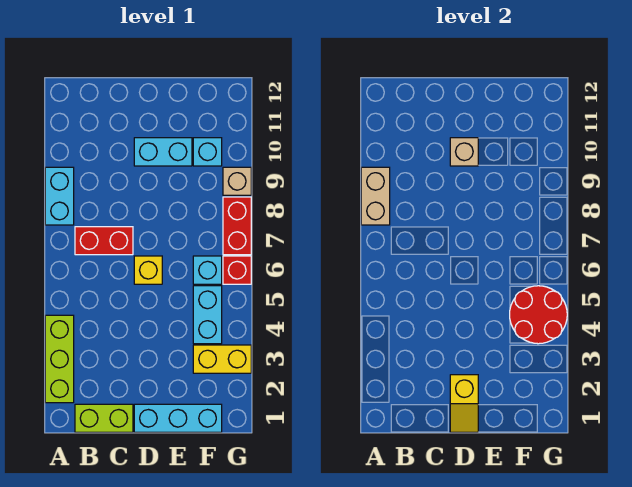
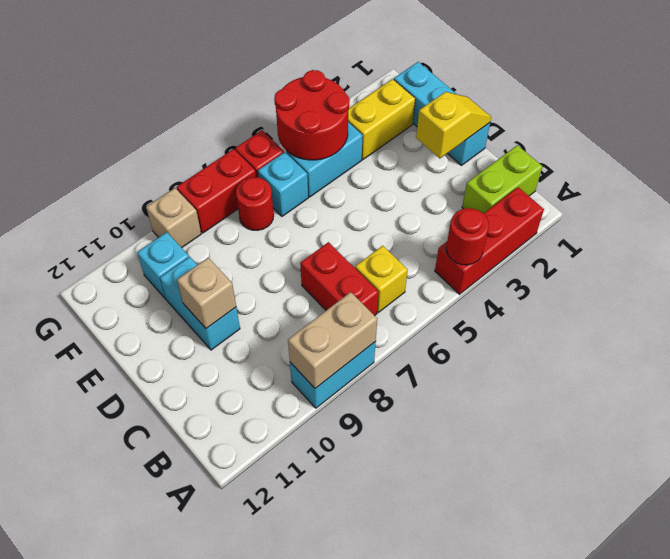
lime brick A2:A4 level 1 -> red brick A2:A4 level 1
none -> red round brick A4 level 2
lime brick B1:C1 level 1 -> lime brick B1:B2 level 1
yellow brick D6 level 1 -> yellow brick B6 level 1
yellow brick F3:G3 level 1 -> yellow brick F2:F3 level 1
none -> red round brick F7 level 1

